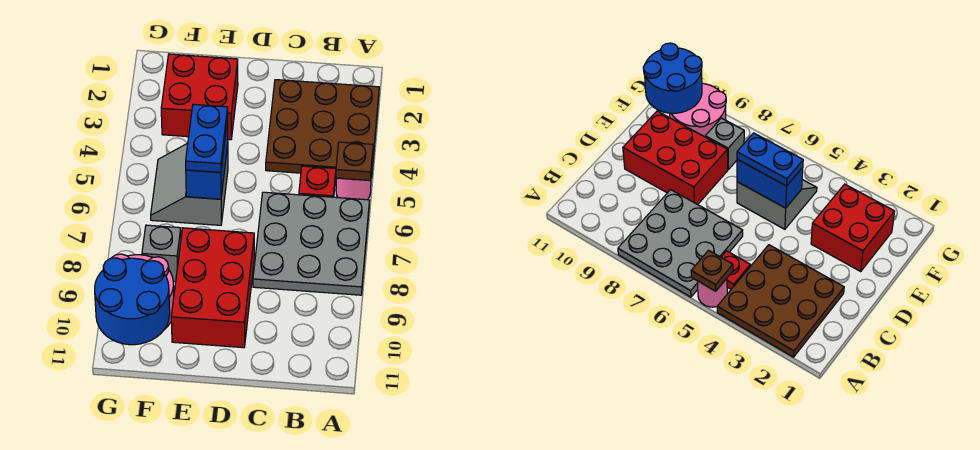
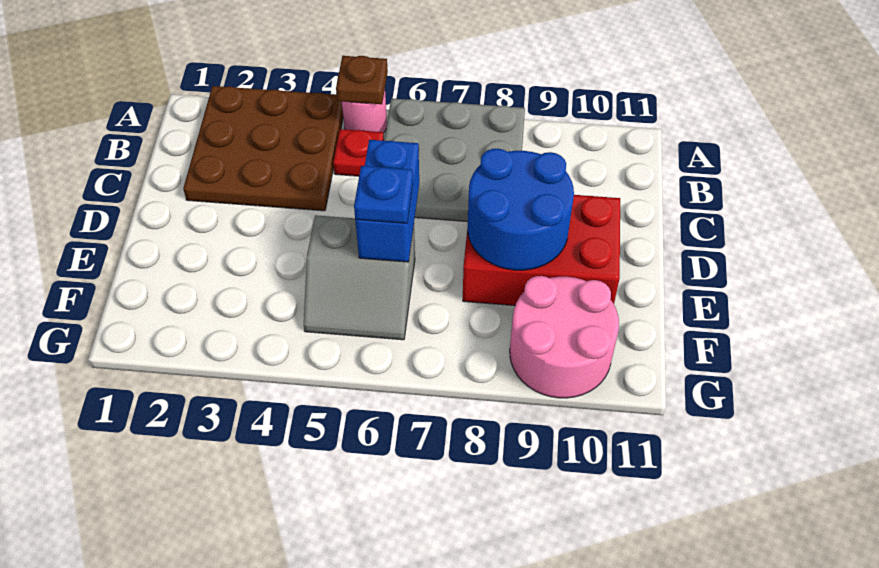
red brick E2:F3 level 1 -> none
blue brick E5:E6 level 2 -> blue brick D6:E6 level 2
blue plate E5:E6 level 3 -> blue plate E6 level 3
grey brick F8 level 1 -> none
blue round brick F10:G11 level 2 -> blue round brick D8:E9 level 2

